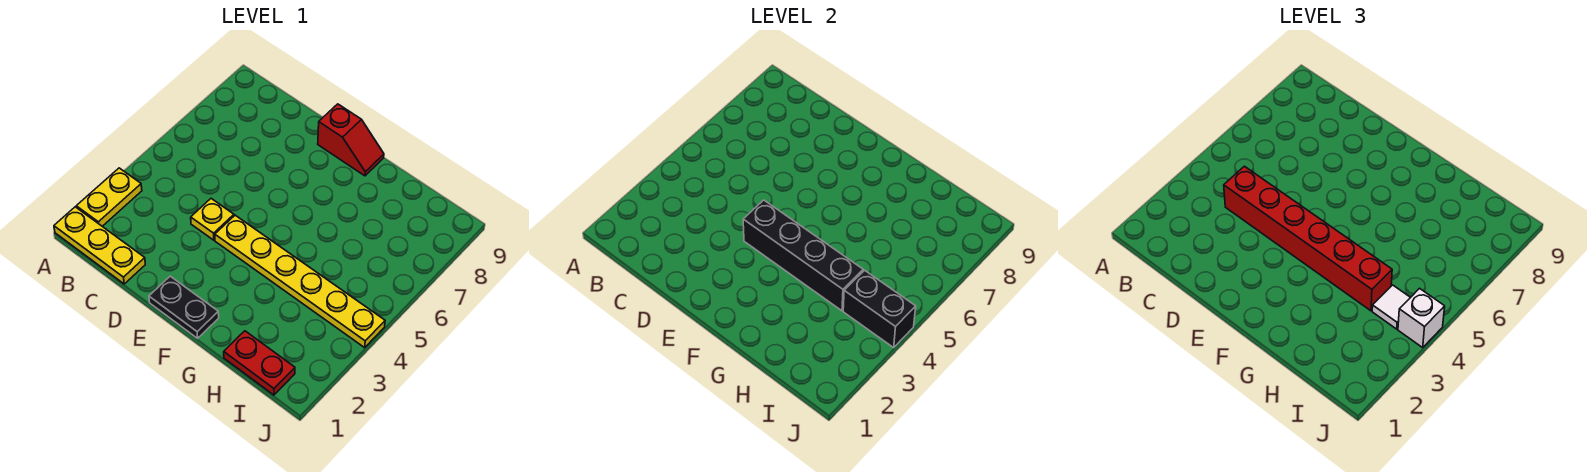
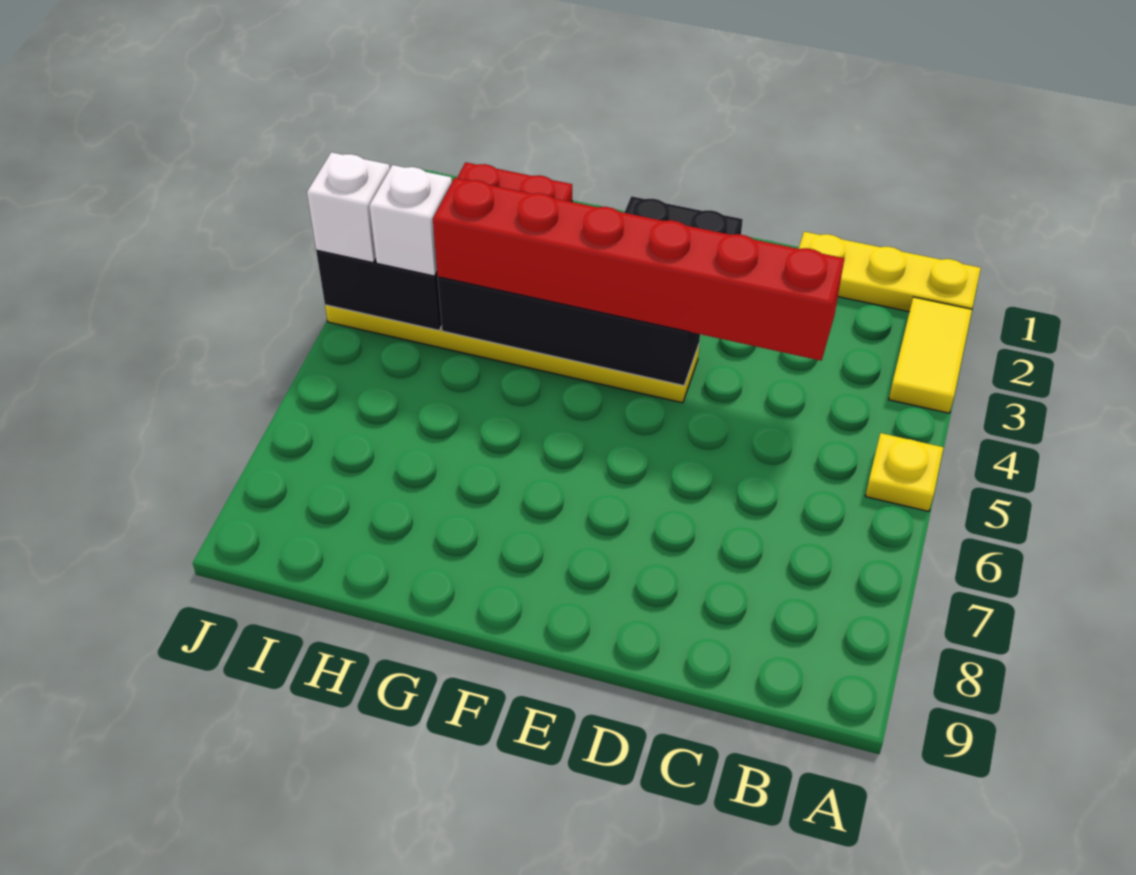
yellow plate A2:A3 level 1 -> yellow tile A2:A3 level 1
yellow plate D4 level 1 -> yellow plate A5 level 1
red slope E9:F9 level 1 top E -> none
white tile I4 level 3 -> white brick I4 level 3

